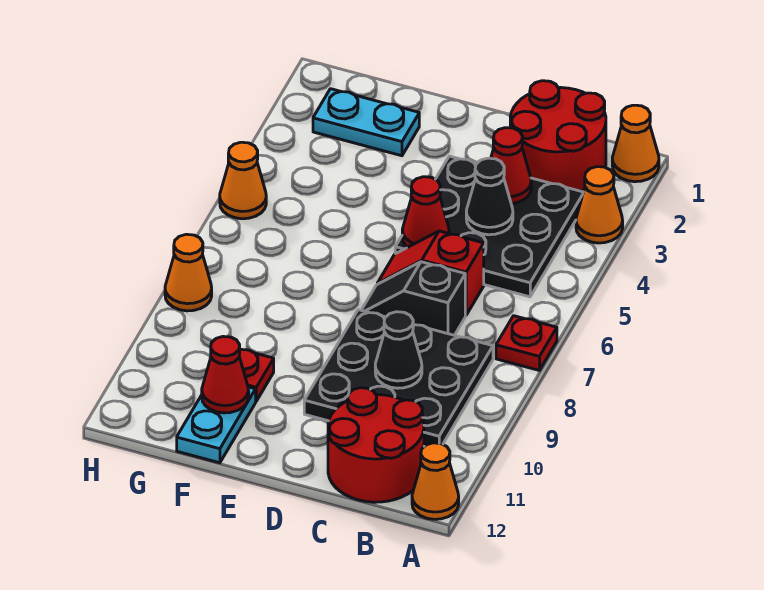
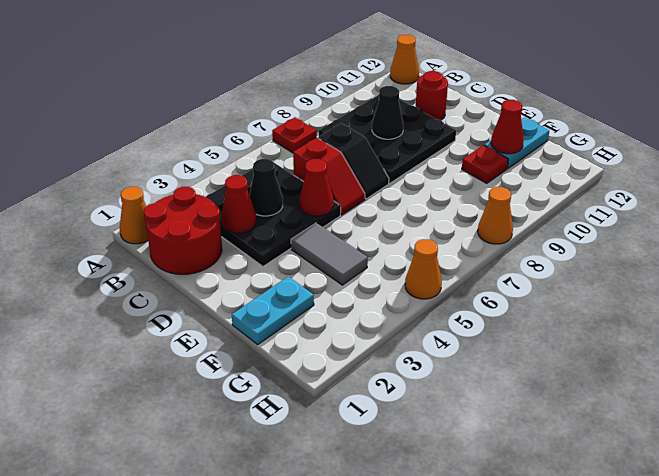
orange cone A3 level 1 -> none
red round brick B11:C12 level 1 -> red round brick C11 level 1
none -> grey tile E4:F4 level 1
cyan plate F2:G2 level 1 -> cyan plate F1:F2 level 1

